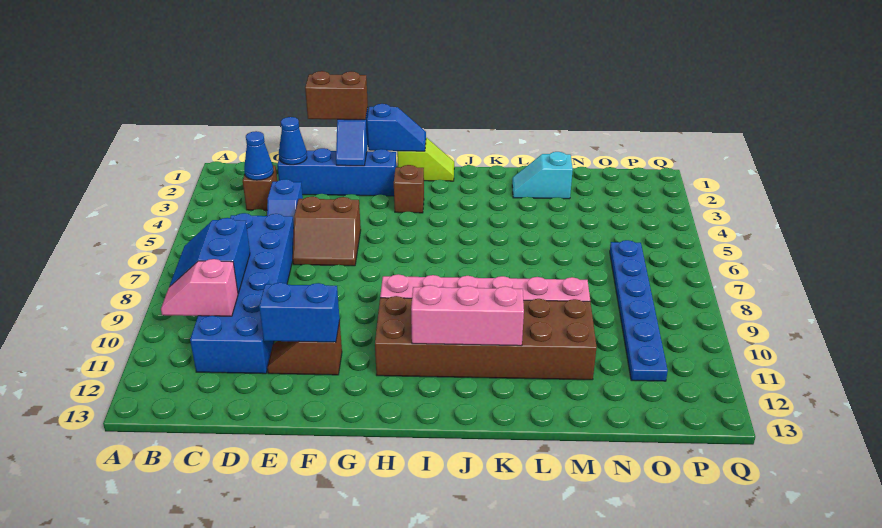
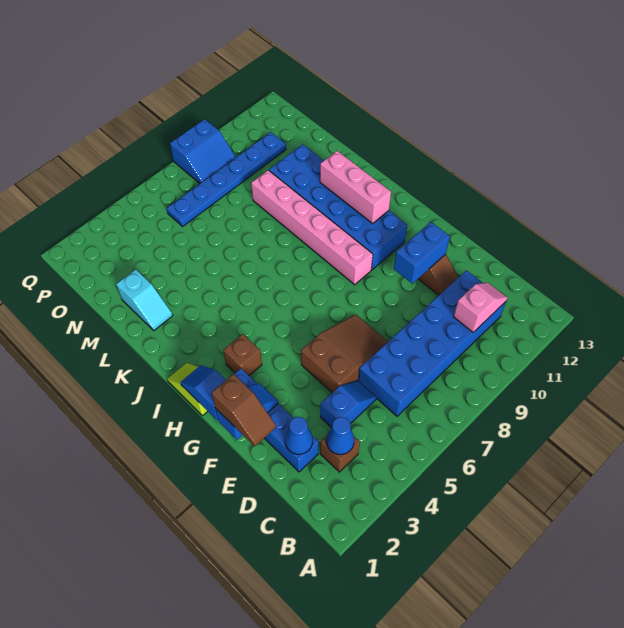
blue slope B8:C9 level 2 top C -> blue slope P8:Q9 level 1 top Q
pink slope B10:C10 level 2 top C -> pink slope C10:C11 level 2 top 10
brown brick E1:F1 level 3 -> brown slope E1:F1 level 3 top F
brown slope E5:F6 level 1 top 5 -> brown slope E5:F7 level 1 top 5
blue brick E11:F11 level 2 -> blue brick F10:F11 level 2
brown brick H10:M11 level 1 -> blue brick H10:M11 level 1

